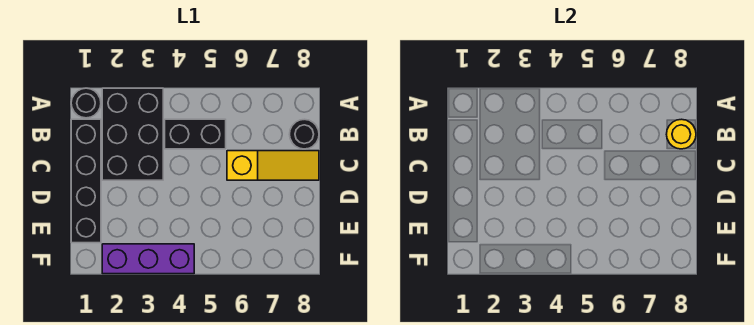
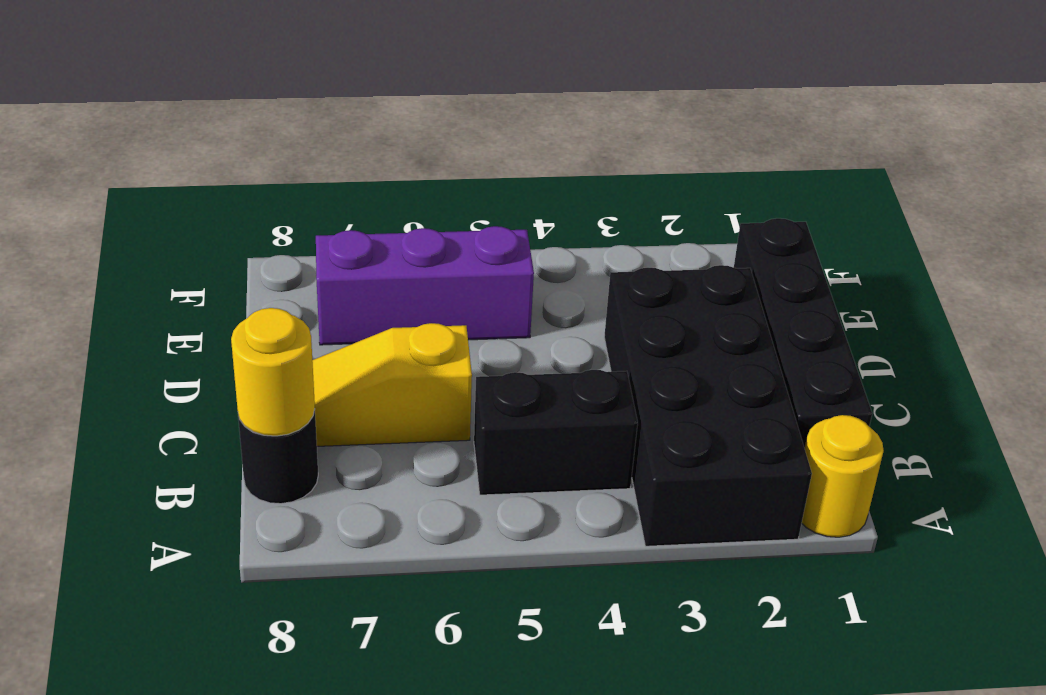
black round brick A1 level 1 -> yellow round brick A1 level 1
black brick A2:C3 level 1 -> black brick A2:D3 level 1
purple brick F2:F4 level 1 -> purple brick E5:E7 level 1

